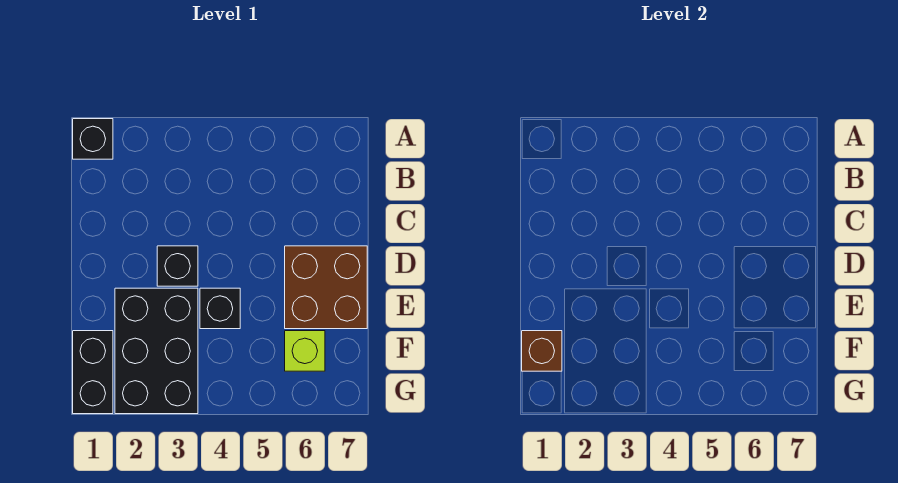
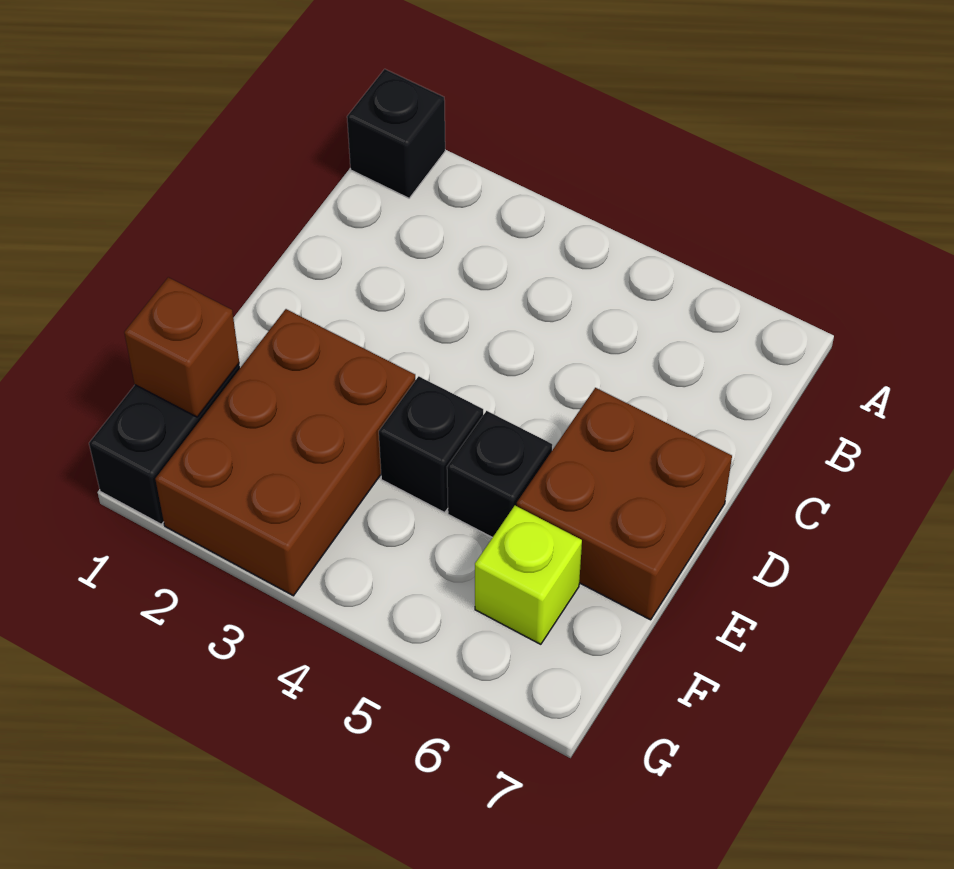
black brick D3 level 1 -> black brick E5 level 1
black brick E2:G3 level 1 -> brown brick E2:G3 level 1

